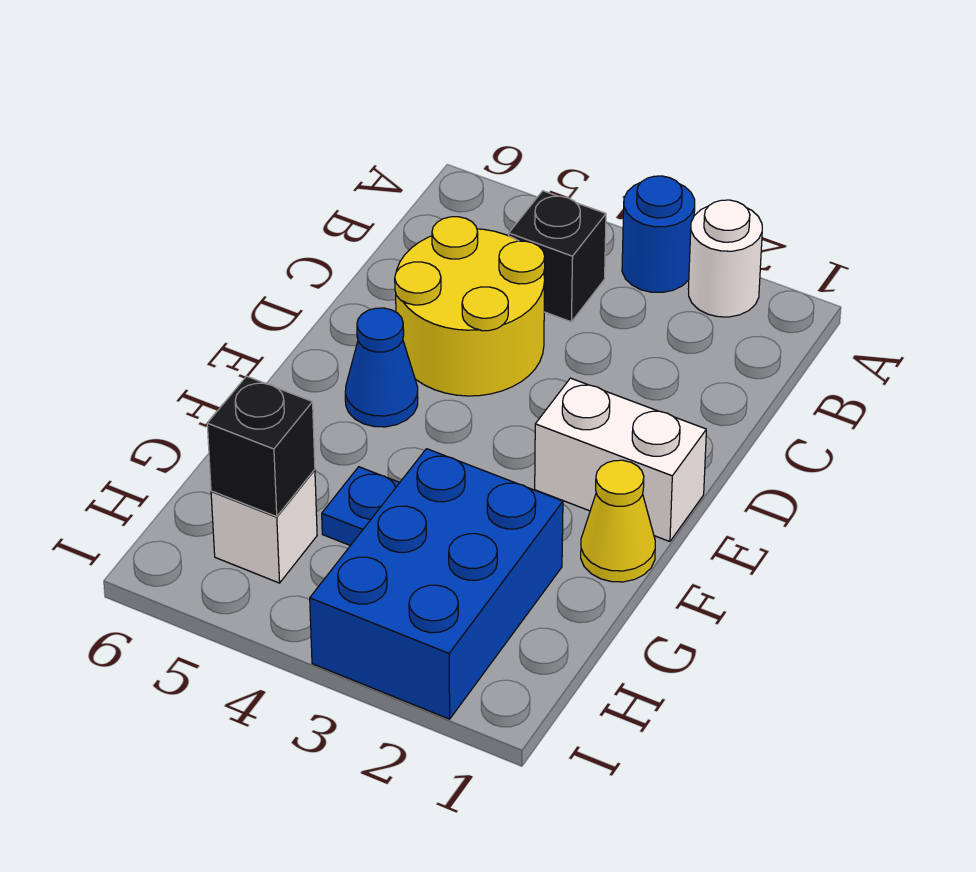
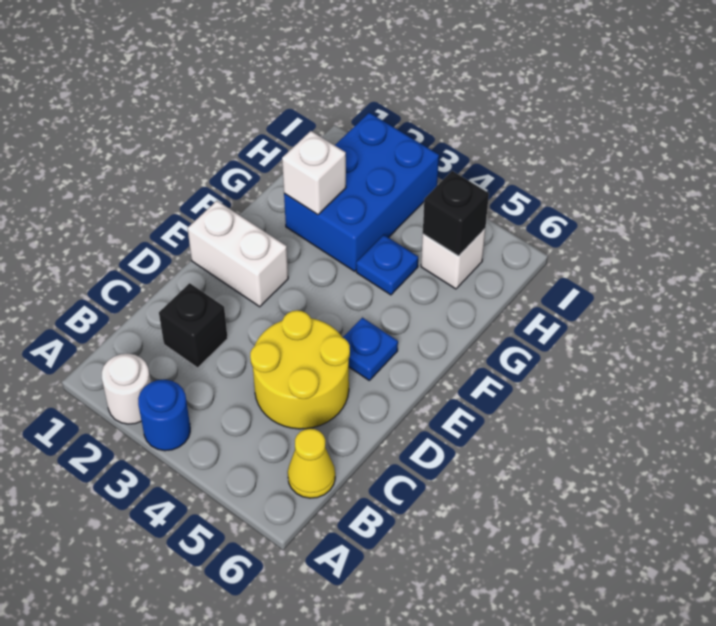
black brick B4 level 1 -> black brick C2 level 1
blue cone E5 level 1 -> blue plate E5 level 1
yellow cone F1 level 1 -> yellow cone B6 level 1
none -> white brick G2 level 2

